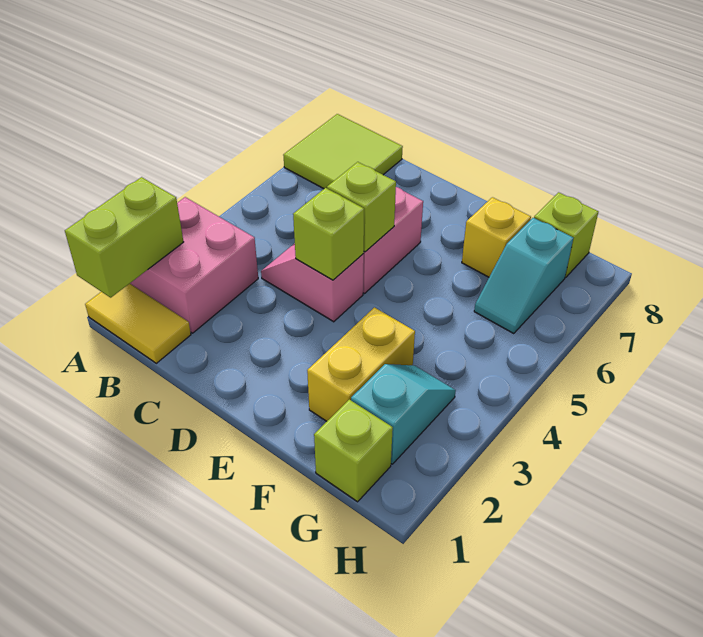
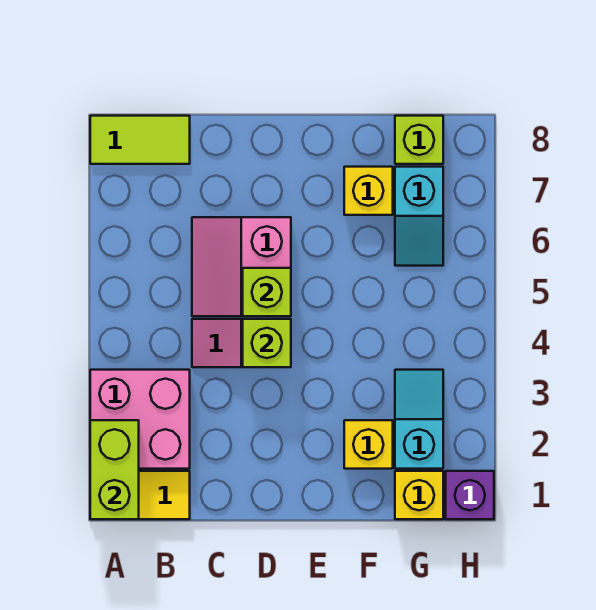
lime tile A7:B8 level 1 -> lime tile A8:B8 level 1
yellow brick F2:F3 level 1 -> yellow brick F2 level 1
lime brick G1 level 1 -> yellow brick G1 level 1
none -> purple brick H1 level 1

